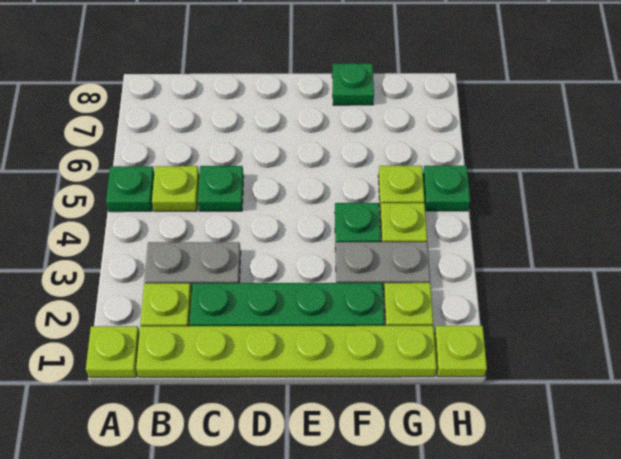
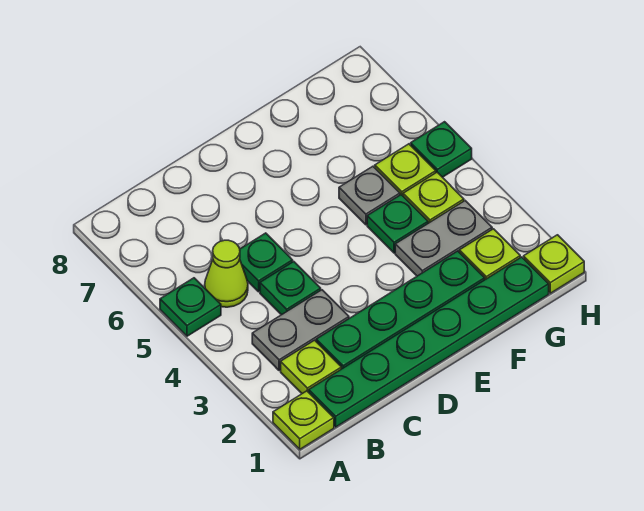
lime plate B1:G1 level 1 -> green plate B1:G1 level 1
lime plate B5 level 1 -> lime cone B5 level 1
none -> grey plate F5 level 1
green plate F8 level 1 -> green plate C4 level 1

